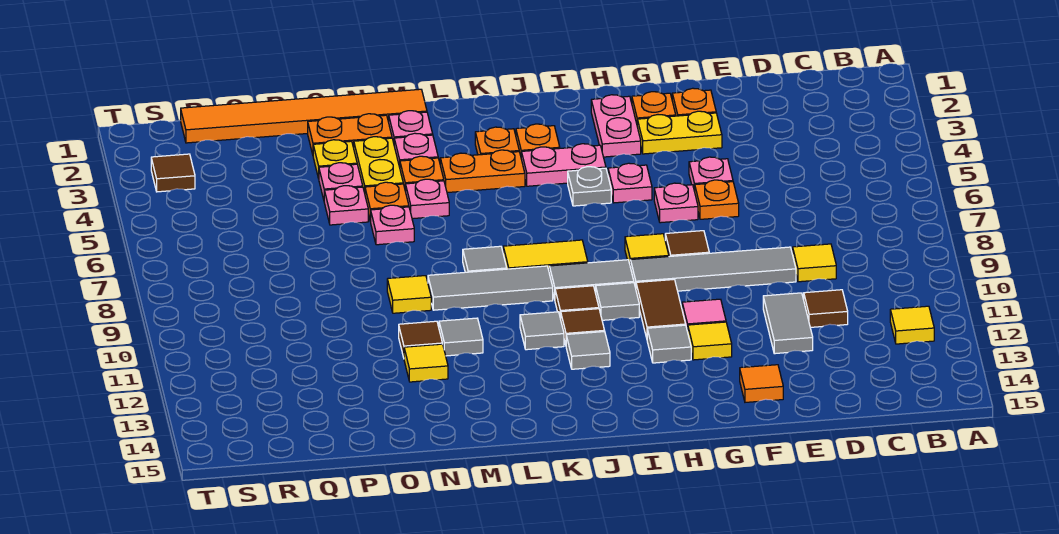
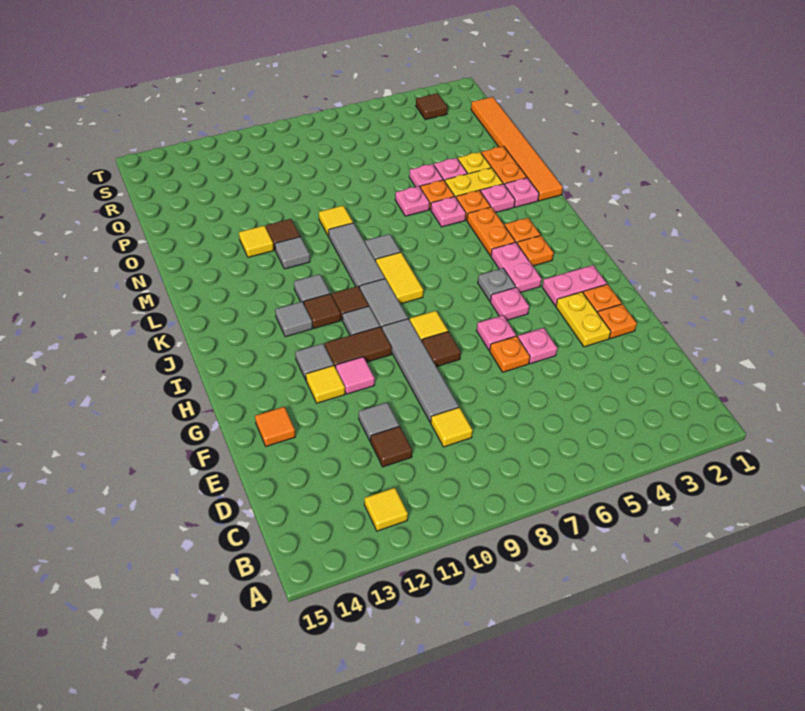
grey tile E11:E12 level 1 -> grey tile E11 level 1

